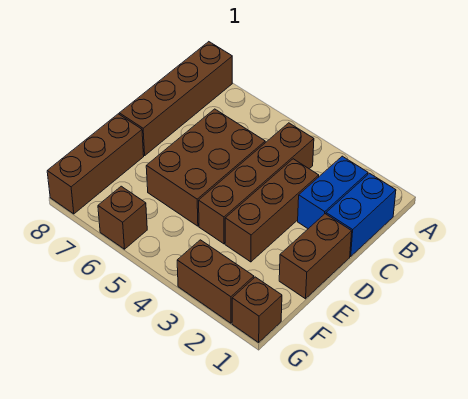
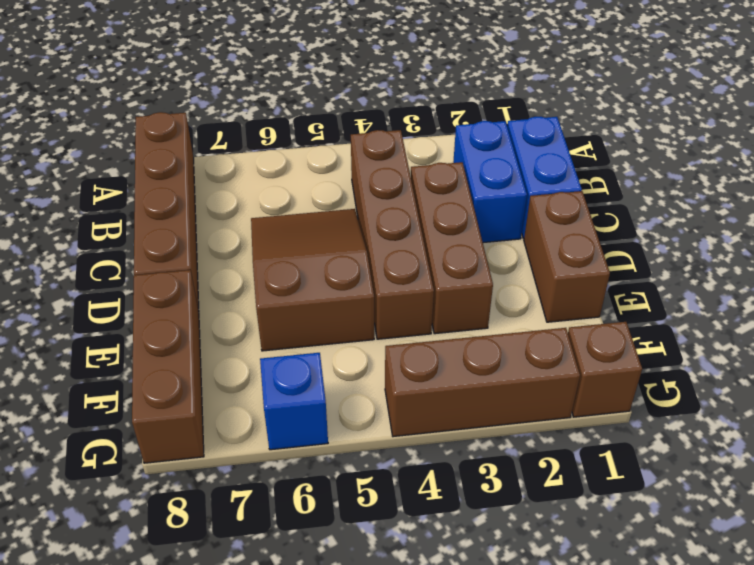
brown brick C5:E6 level 1 -> brown slope C5:E6 level 1 top E
brown brick G2:G3 level 1 -> brown brick G2:G4 level 1
brown brick G6 level 1 -> blue brick G6 level 1

